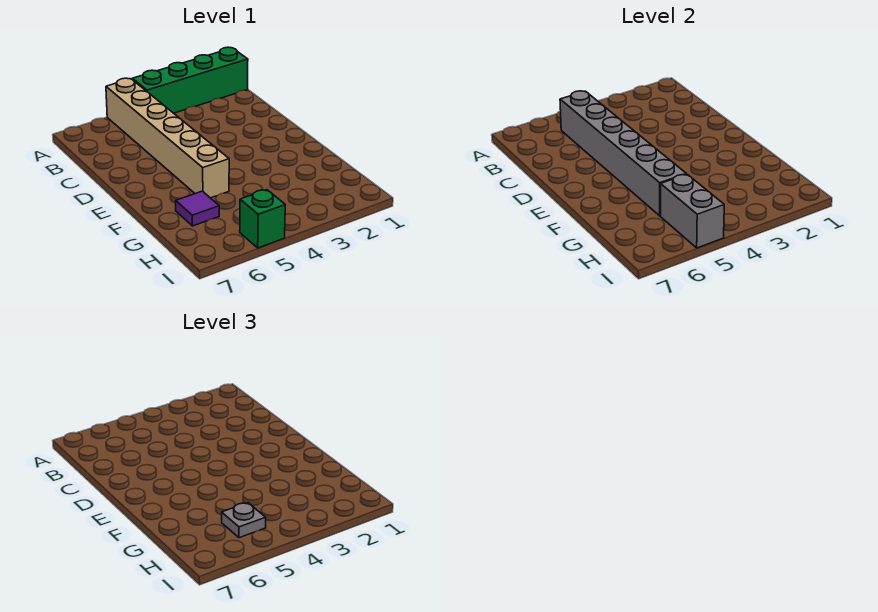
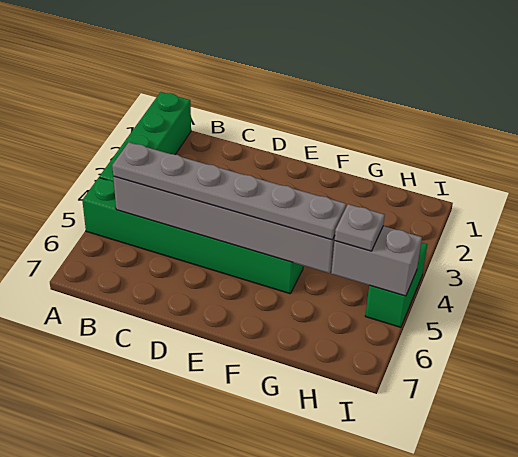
tan brick A5:F5 level 1 -> green brick A5:F5 level 1
none -> grey plate B5:G5 level 3
purple tile G6 level 1 -> none
green brick I5 level 1 -> green brick I4:I5 level 1

